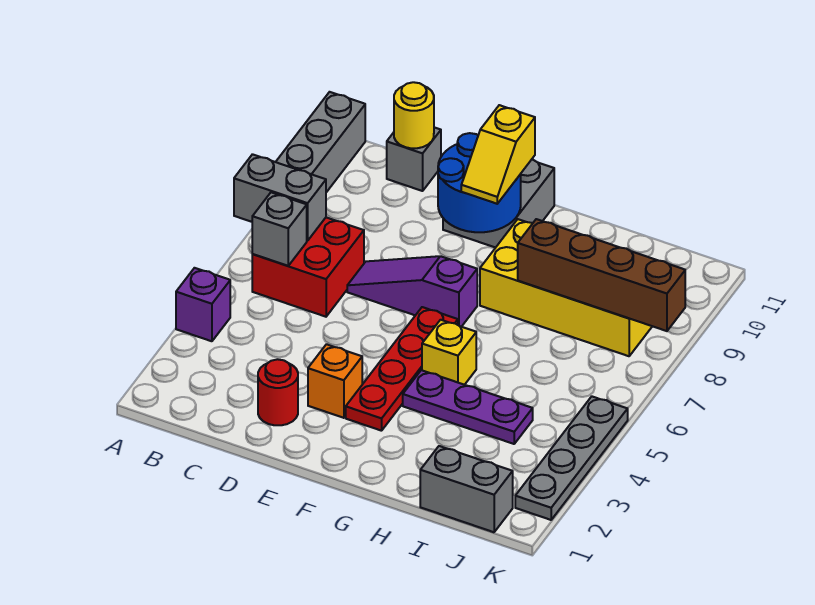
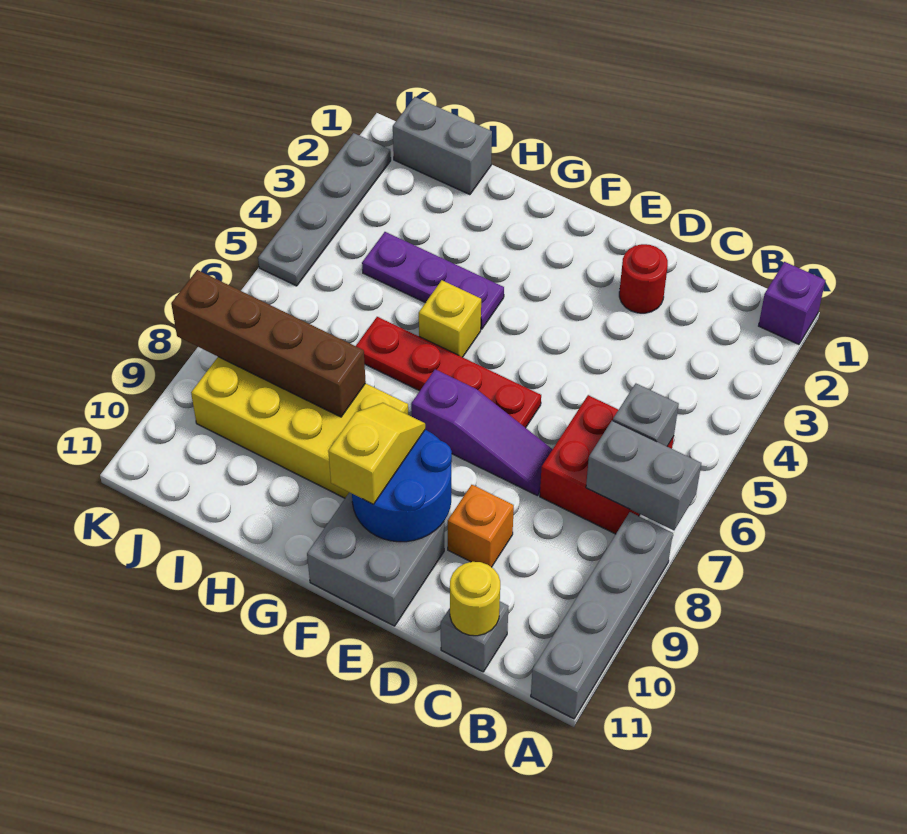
purple brick A4 level 1 -> purple brick A1 level 1
orange brick E3 level 1 -> orange brick D9 level 1
red plate F3:F6 level 1 -> red plate E6:H6 level 1

